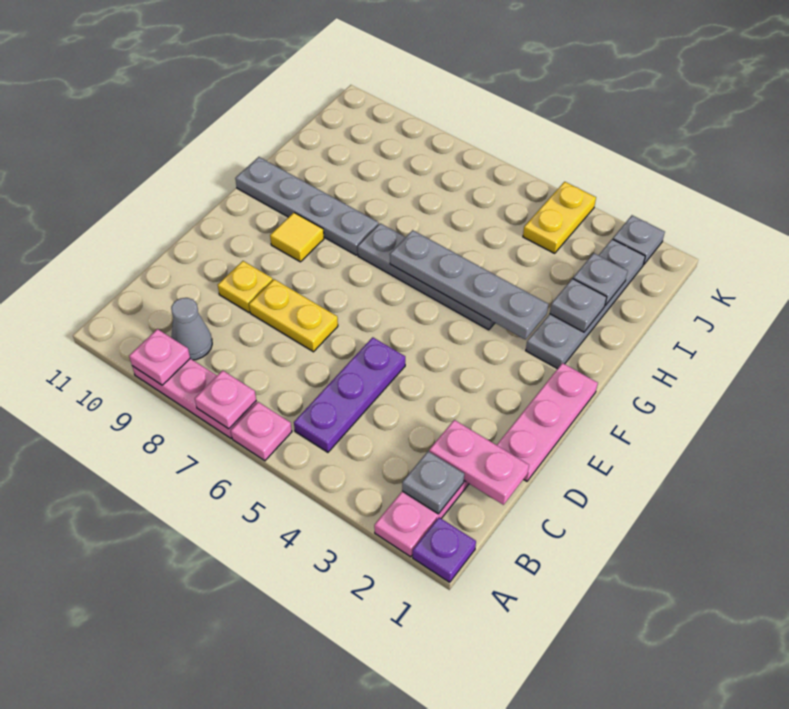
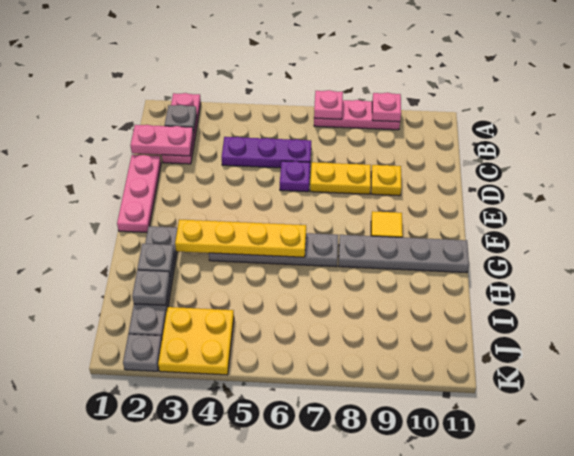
purple plate A1 level 1 -> purple plate D6 level 1
pink plate A6 level 1 -> none
purple plate B5:D5 level 1 -> purple plate C4:C6 level 1
grey cone B9 level 1 -> none
grey plate G3:G6 level 2 -> yellow plate G3:G6 level 2
yellow plate J4:K4 level 1 -> yellow plate J3:K4 level 1

